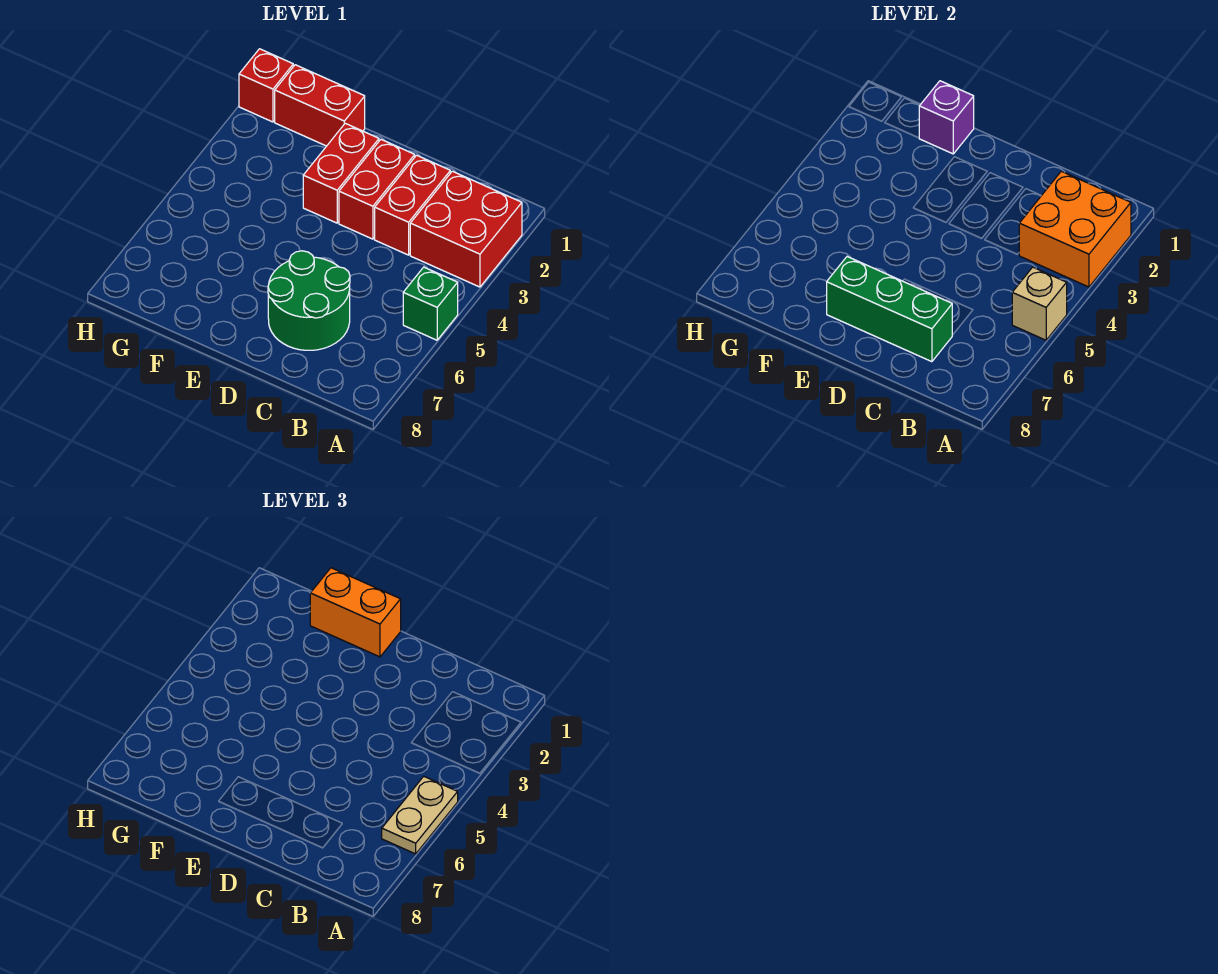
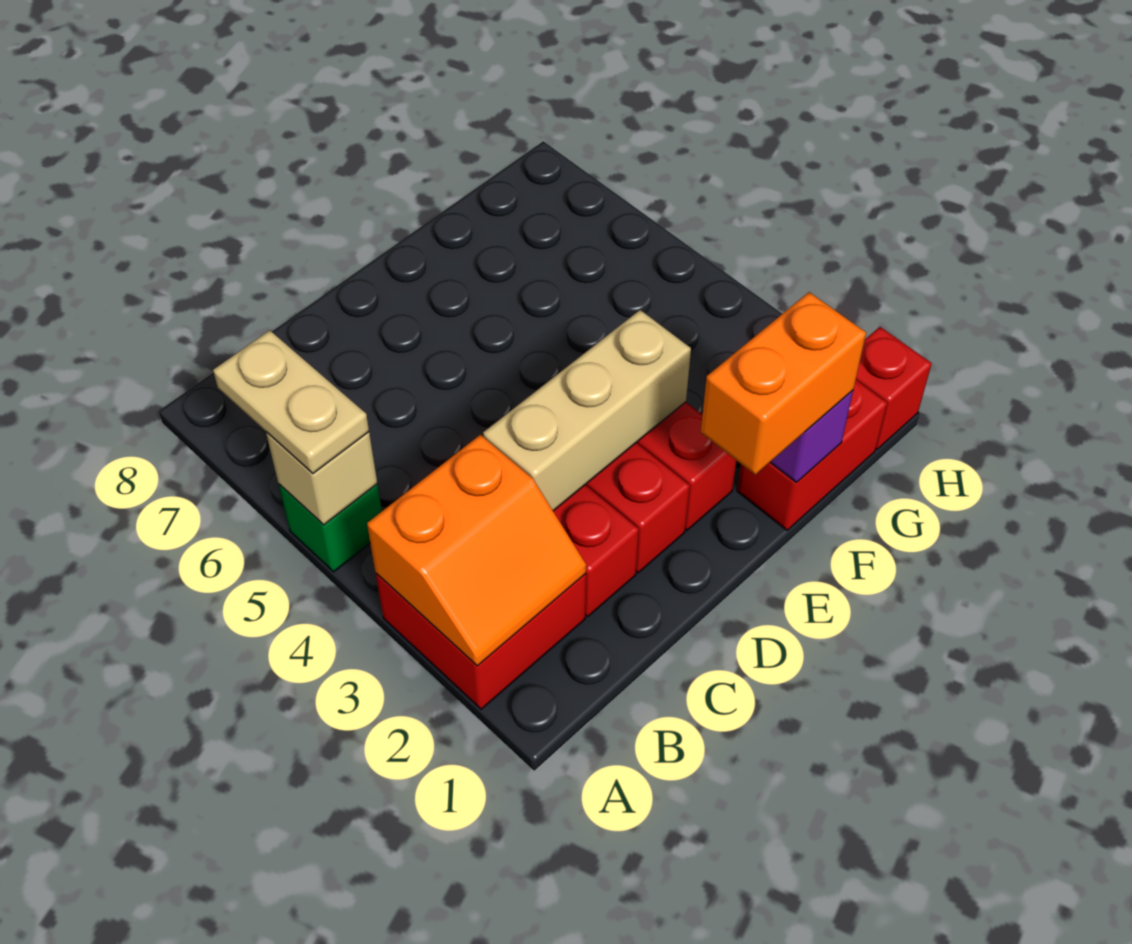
orange brick A2:B3 level 2 -> orange slope A2:B3 level 2 top 3
none -> tan brick C3:E3 level 2
green round brick C6:D7 level 1 -> none
green brick C7:E7 level 2 -> none

